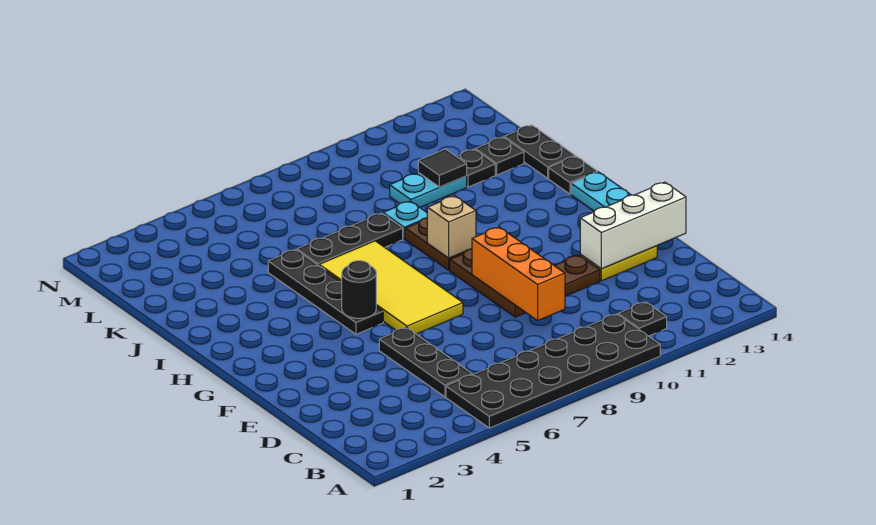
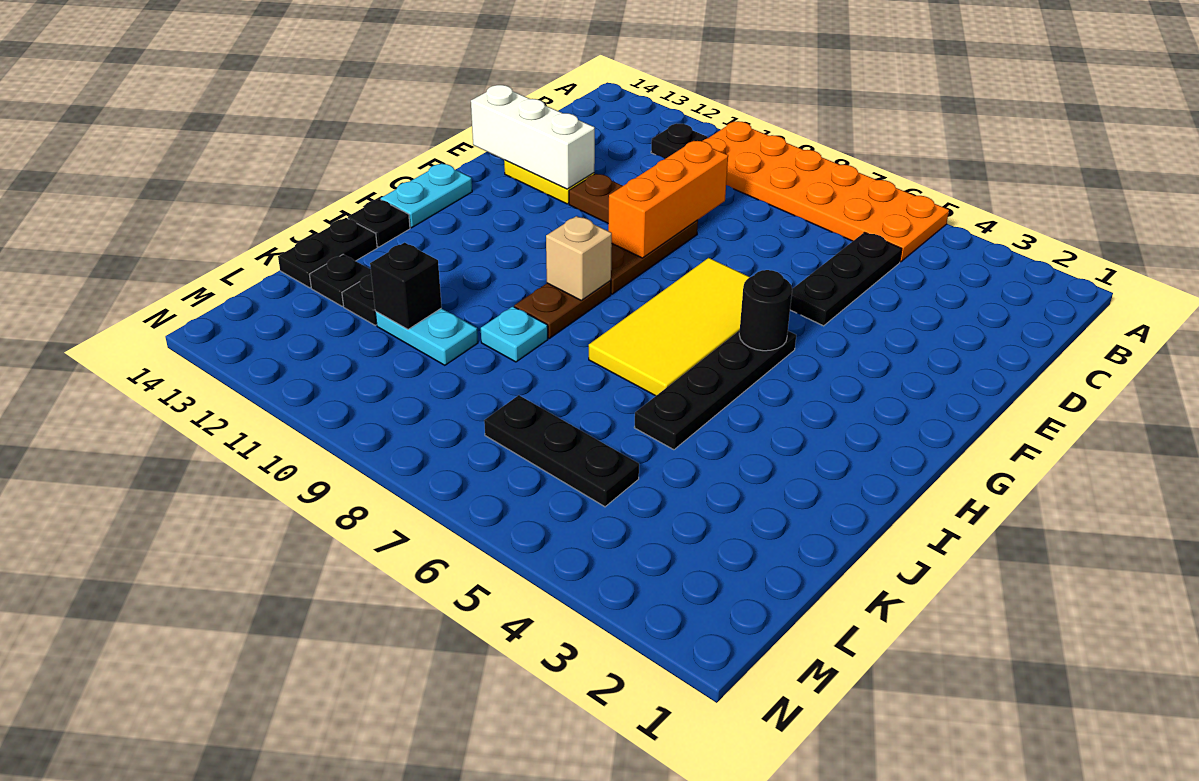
black plate A5:B10 level 1 -> orange plate A5:B10 level 1
black plate J6:J8 level 1 -> black plate L5:L7 level 1
black tile K11 level 2 -> black brick K11 level 2

